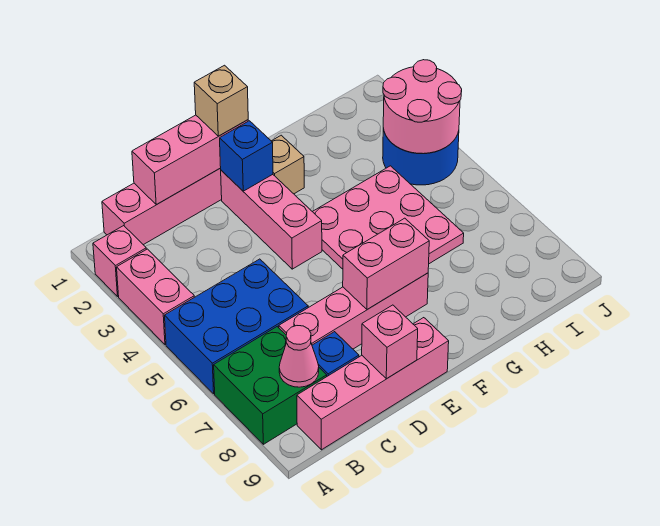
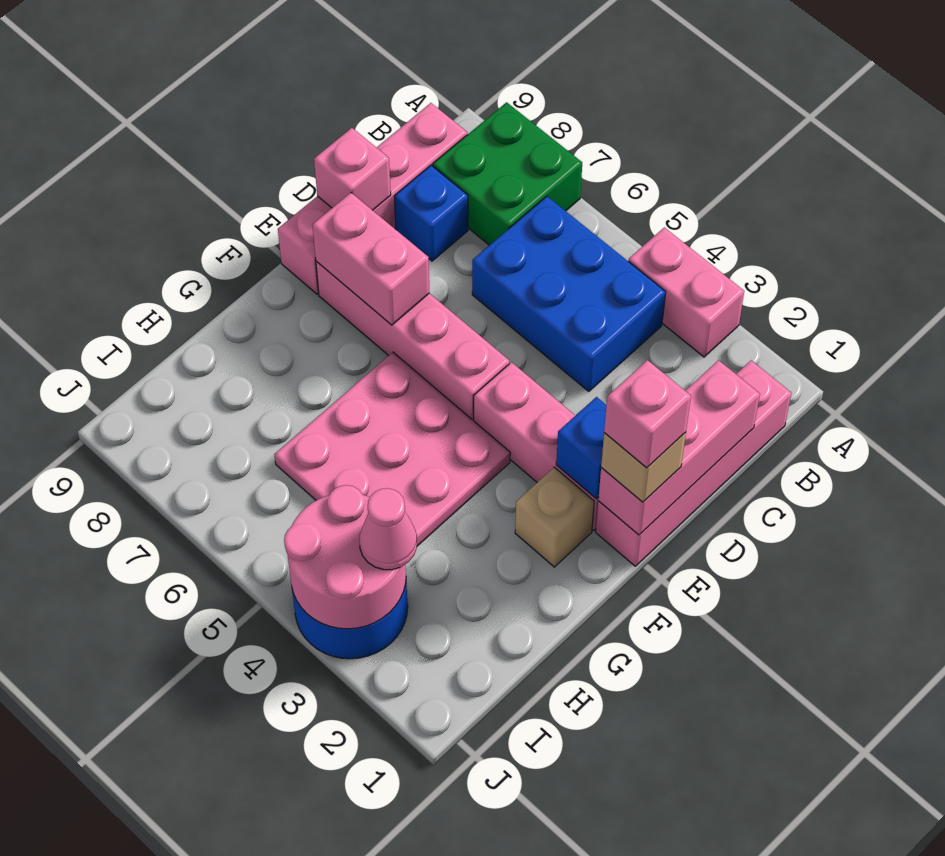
pink brick A2 level 1 -> pink brick E1 level 4
blue brick A5:C6 level 1 -> blue brick B4:C6 level 1
pink cone B8 level 2 -> pink cone I3 level 3
pink brick C7:F7 level 1 -> pink brick E5:E8 level 1
pink brick E7:F7 level 2 -> pink brick E7:E8 level 2

